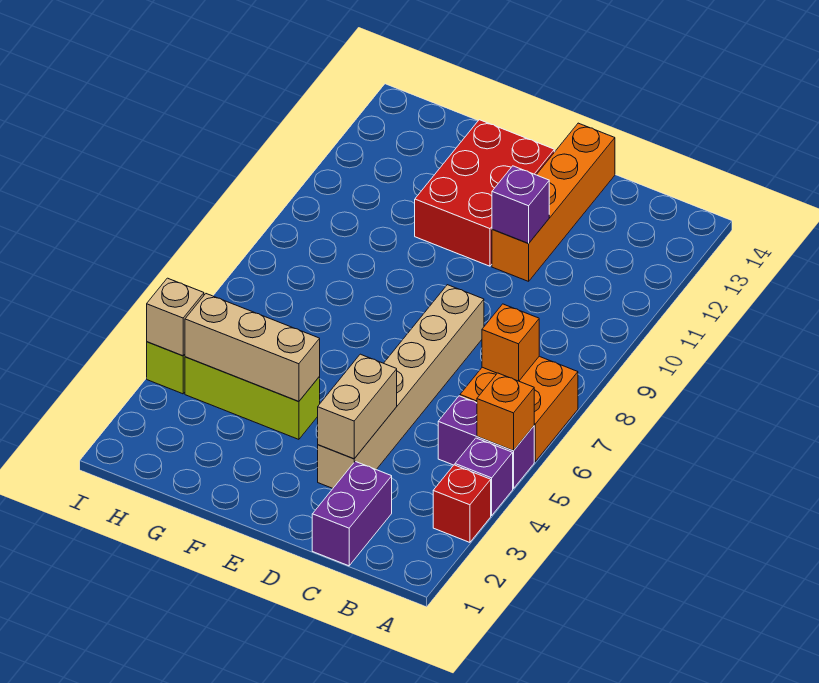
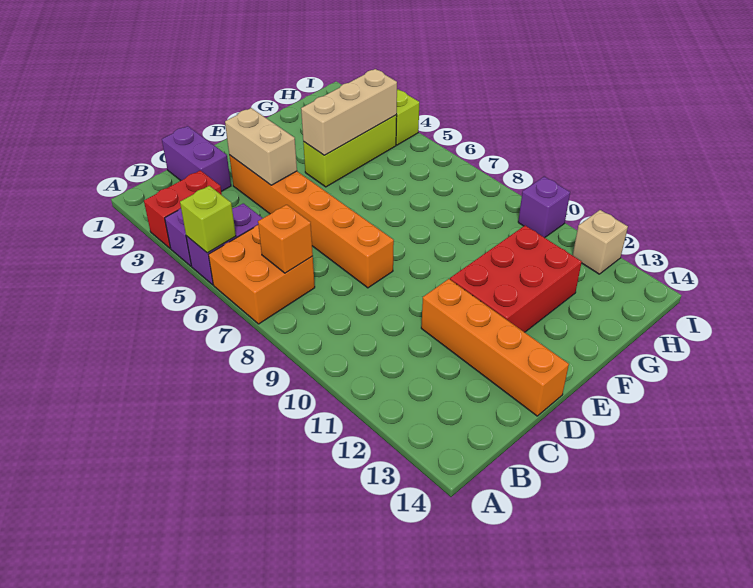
red brick A3 level 1 -> red brick A3:B3 level 1
orange brick A5 level 2 -> lime brick A5 level 2
tan brick D3:D8 level 1 -> orange brick D3:D8 level 1
purple brick D11 level 2 -> purple brick I10 level 1
red brick E11:F13 level 1 -> red brick E11:G12 level 1
tan brick I4 level 2 -> tan brick I12 level 1

